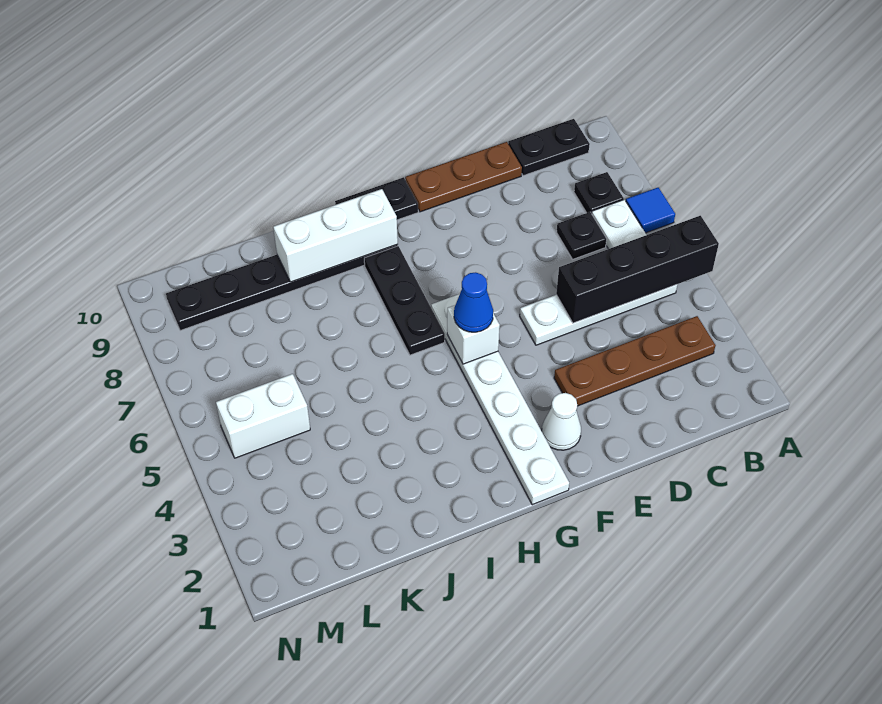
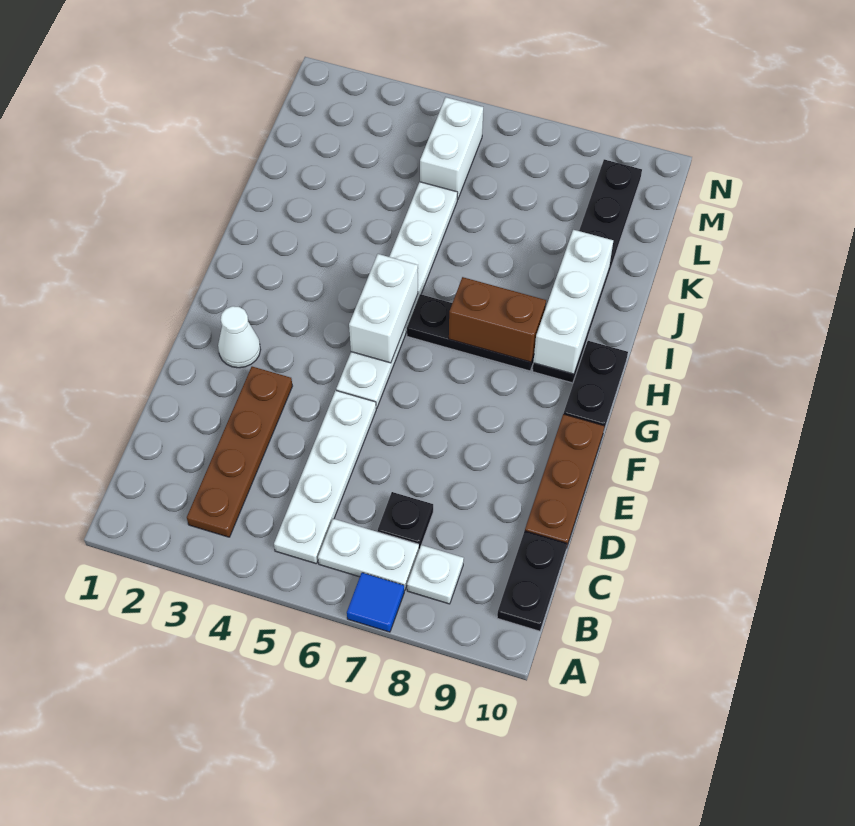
black brick A5:D5 level 2 -> none
black plate B8 level 1 -> white plate B8 level 1
white plate G1:G6 level 1 -> white plate F5:K5 level 1
white brick G5 level 2 -> white brick G5:H5 level 2
blue cone G5 level 3 -> none
none -> brown brick H7:H8 level 2

